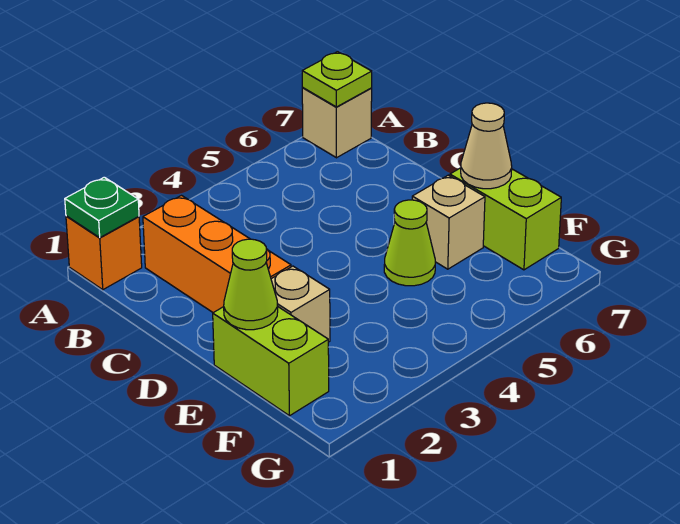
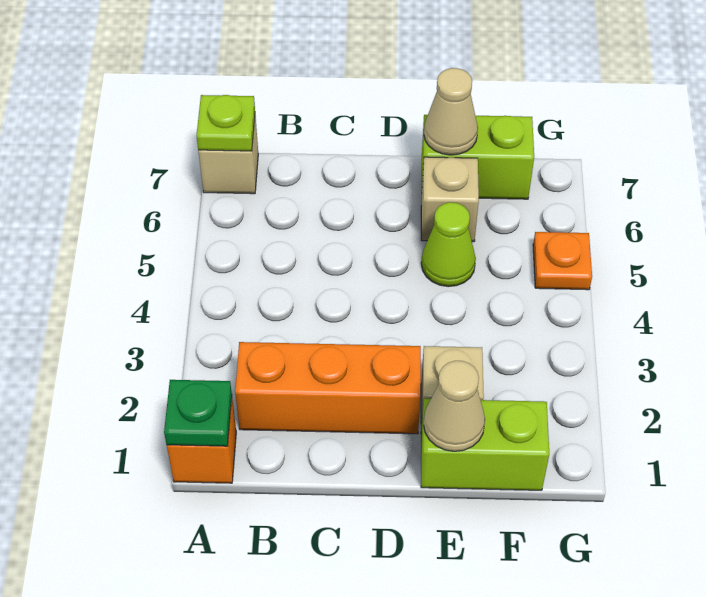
lime cone E1 level 2 -> tan cone E1 level 2
none -> orange plate G5 level 1

